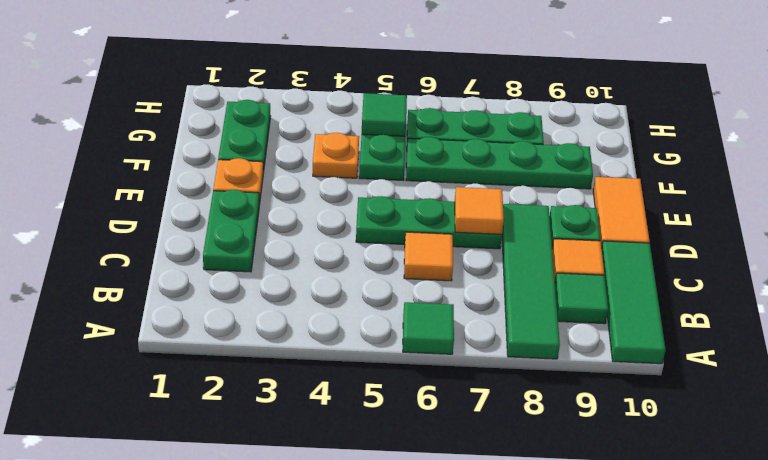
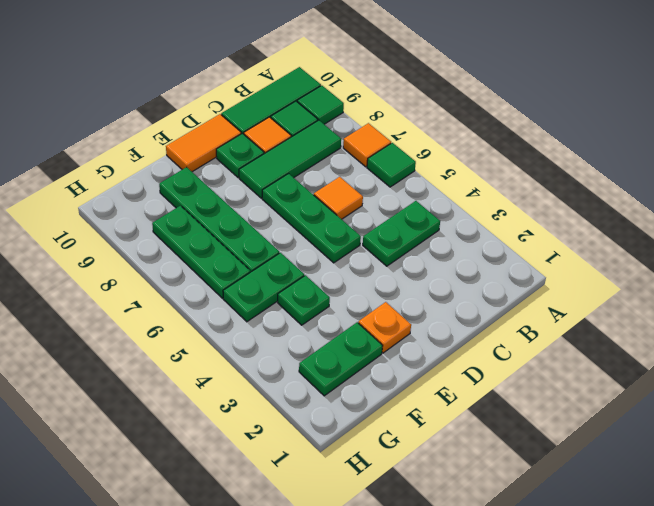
green tile A8:D8 level 1 -> green tile B8:D8 level 1
green plate C2:D2 level 1 -> green plate B4:C4 level 1
orange tile D7 level 2 -> orange tile A7 level 1
orange plate F4 level 1 -> green plate F4 level 1
green tile G5 level 2 -> green tile A9 level 1

